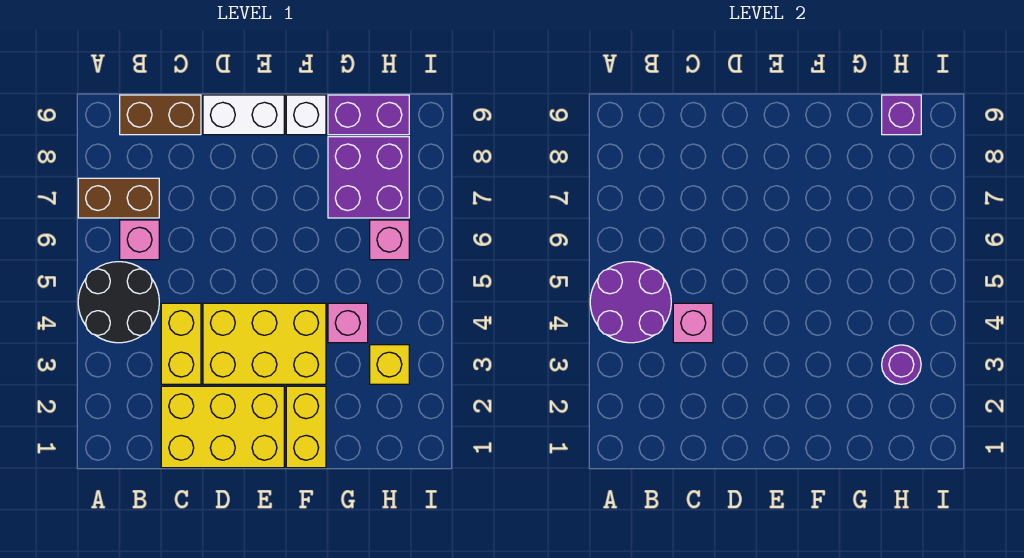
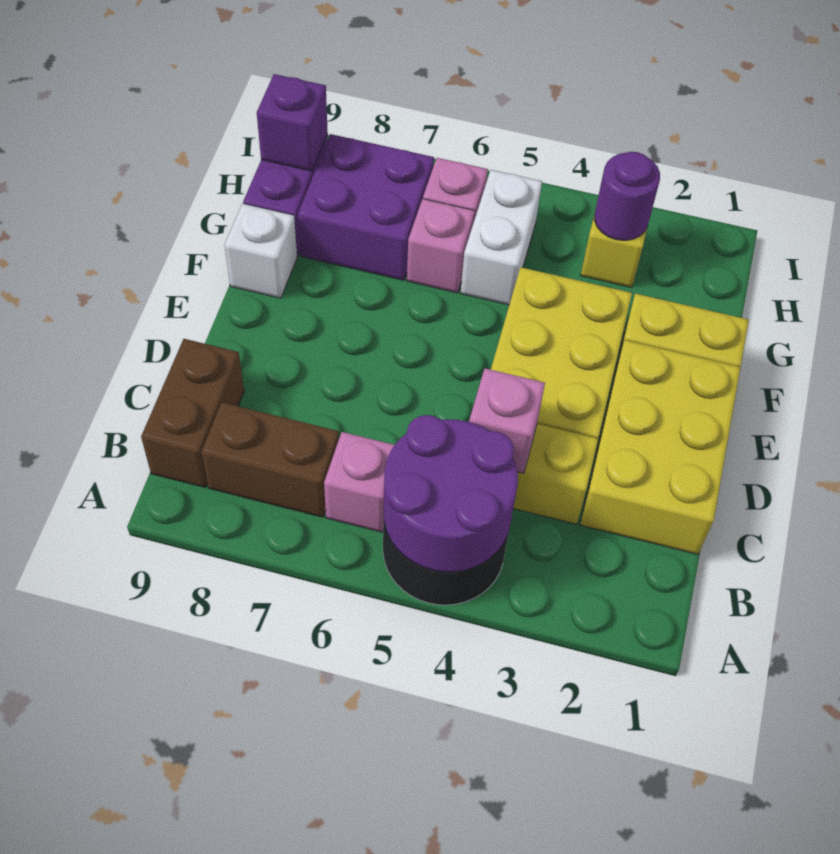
brown brick A7:B7 level 1 -> brown brick B7:B8 level 1
white brick D9:E9 level 1 -> white brick G5:H5 level 1
pink brick G4 level 1 -> pink brick G6 level 1

